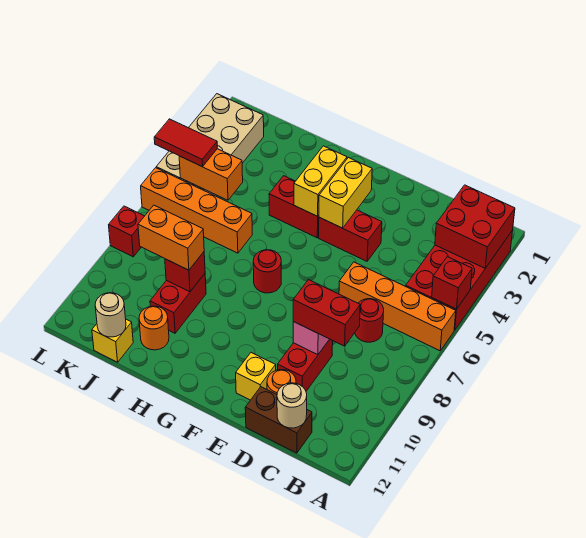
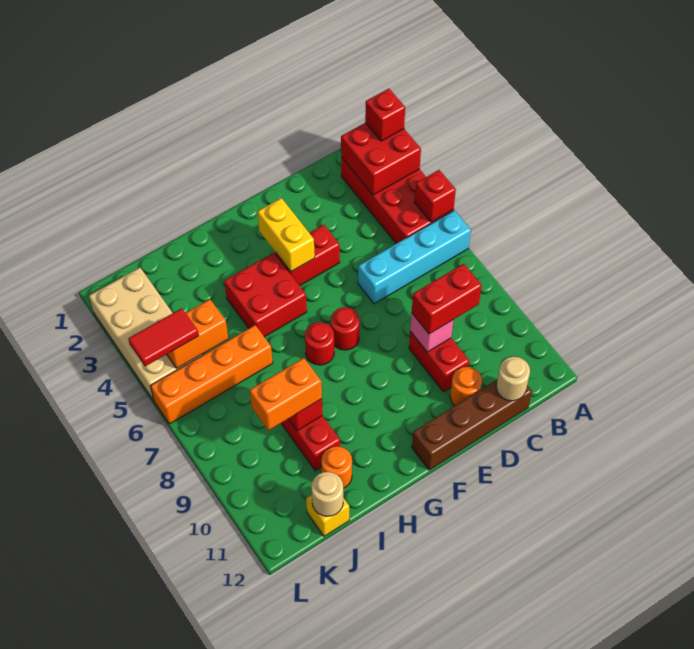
orange brick A6:D6 level 1 -> cyan brick A6:D6 level 1
red round brick C7 level 1 -> red round brick F7 level 1
brown brick C12:D12 level 1 -> brown brick C12:F12 level 1
yellow brick E11 level 1 -> none
yellow brick G3:G4 level 2 -> none
red brick G4:H4 level 1 -> red brick G4:H5 level 1
red brick L8 level 1 -> red brick A2 level 3

